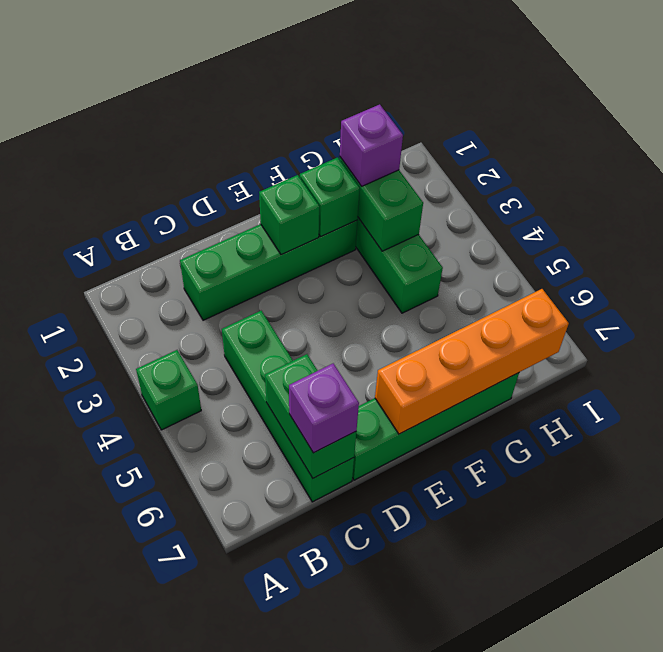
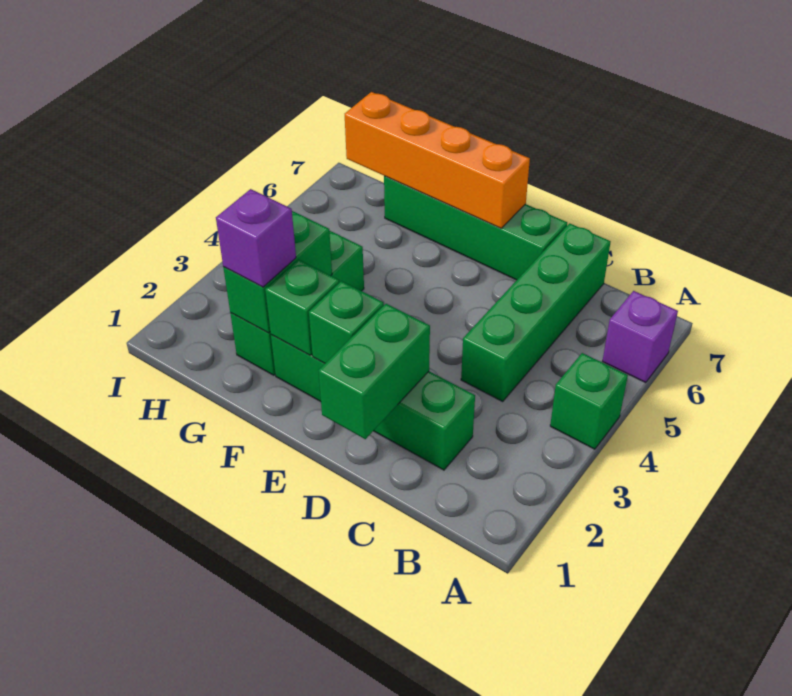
green brick C6:C7 level 2 -> green brick D1:D2 level 2
purple brick C7 level 3 -> purple brick A6 level 1

